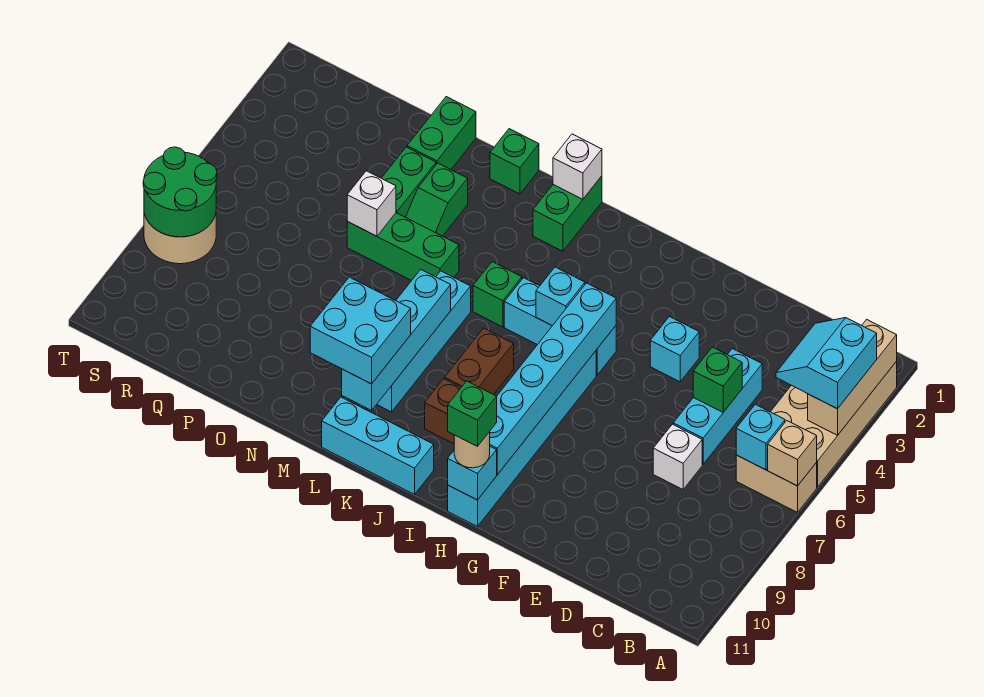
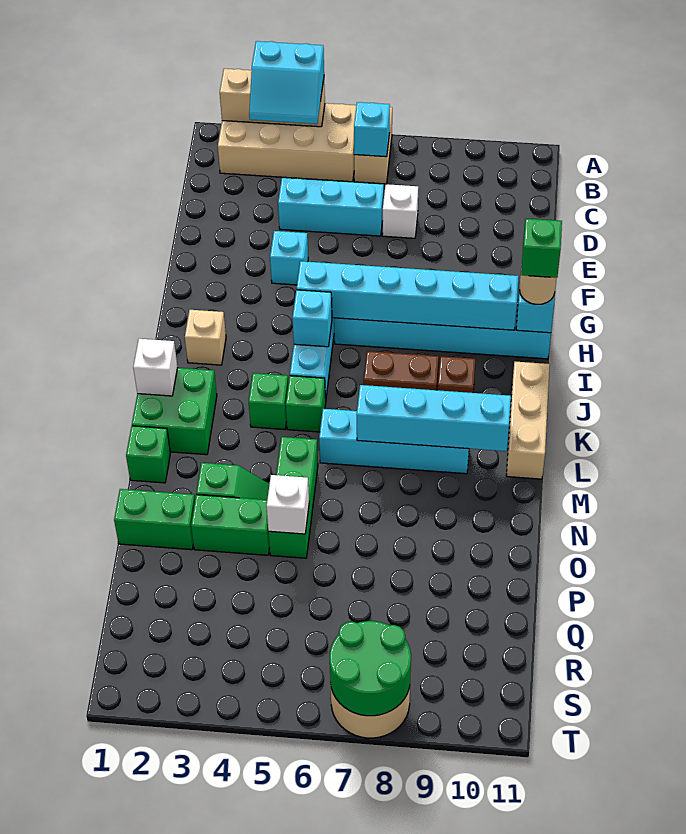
tan brick A6 level 2 -> tan brick I2 level 1
green brick D5 level 2 -> green brick K4 level 1
cyan brick J11:L11 level 1 -> tan brick J11:L11 level 1
green brick K1:K2 level 1 -> green brick K1:L2 level 1
cyan brick L9:M10 level 3 -> none

